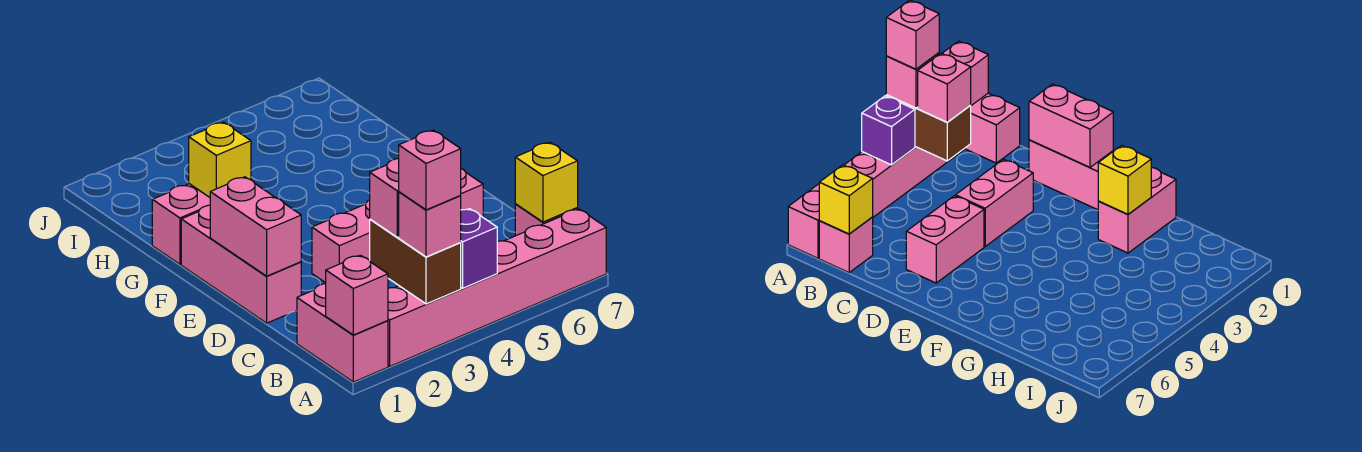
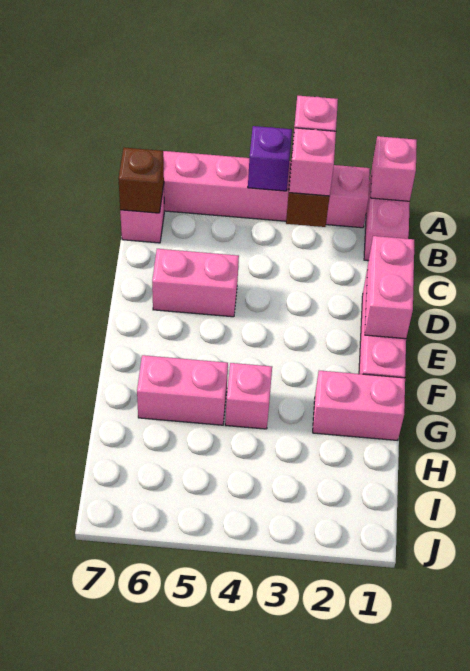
pink brick A3 level 4 -> pink brick G4 level 1
yellow brick B7 level 2 -> brown brick B7 level 2
pink brick D3:D4 level 1 -> pink brick G5:G6 level 1
yellow brick G2 level 2 -> none

